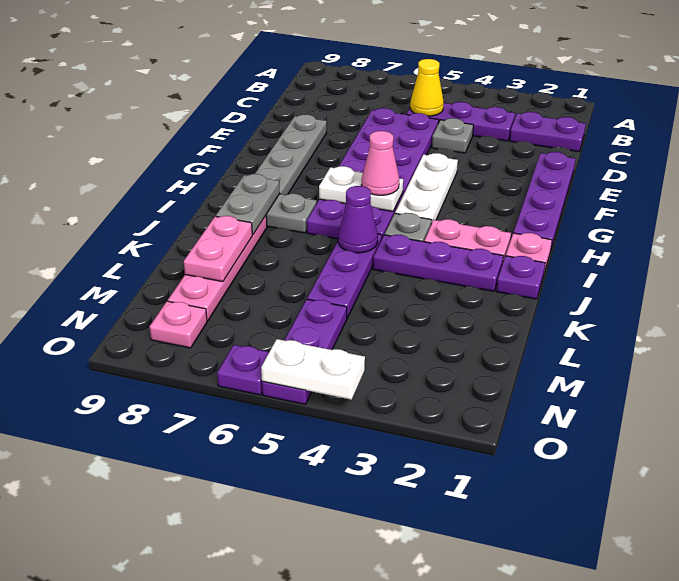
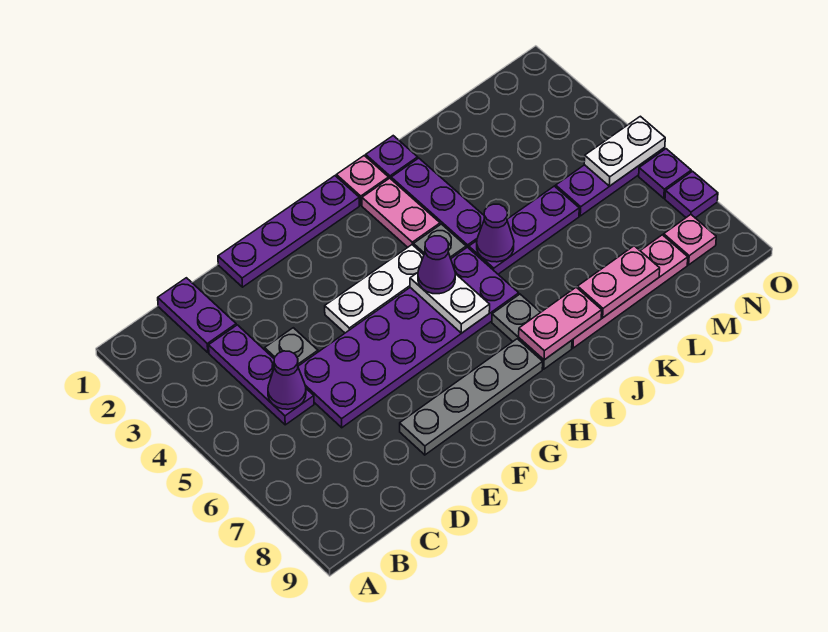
yellow cone C5 level 2 -> purple cone C5 level 2
pink cone H5 level 3 -> purple cone H5 level 3
grey plate I8:J8 level 2 -> pink plate I8:J8 level 2
white plate O4:O5 level 2 -> white plate N5:O5 level 2
none -> purple plate O7 level 1

